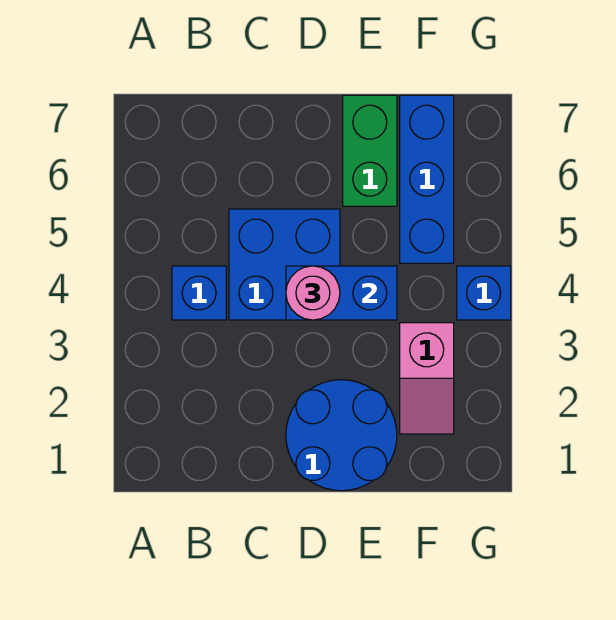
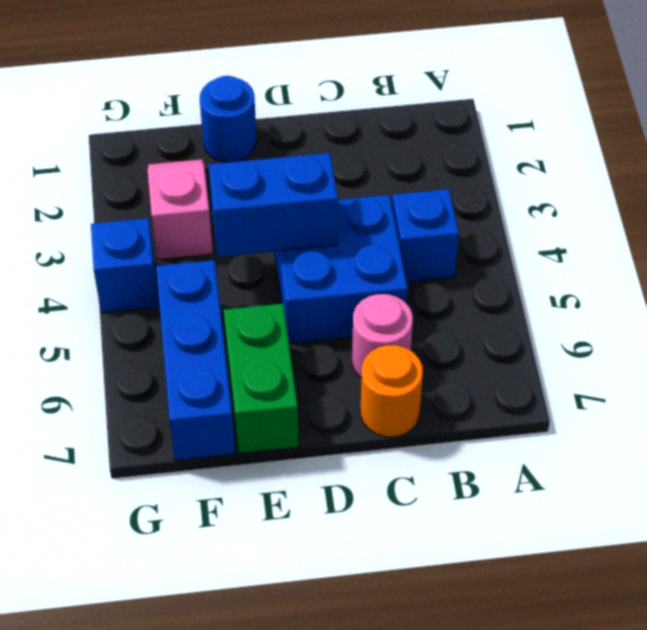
none -> orange round brick C7 level 1
blue round brick D1:E2 level 1 -> blue round brick E1 level 1
pink round brick D4 level 3 -> pink round brick C6 level 1

